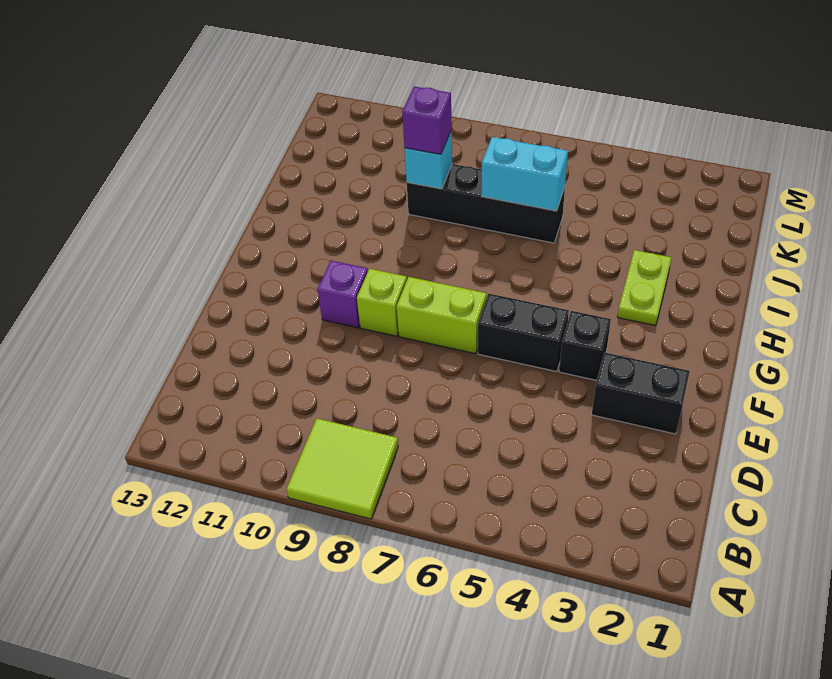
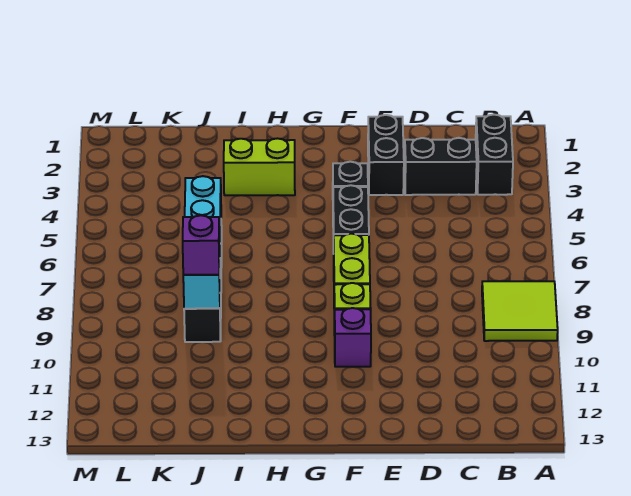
none -> black brick B2:B3 level 1
none -> black brick C3:D3 level 1
lime plate H3:I3 level 1 -> lime brick H3:I3 level 1

